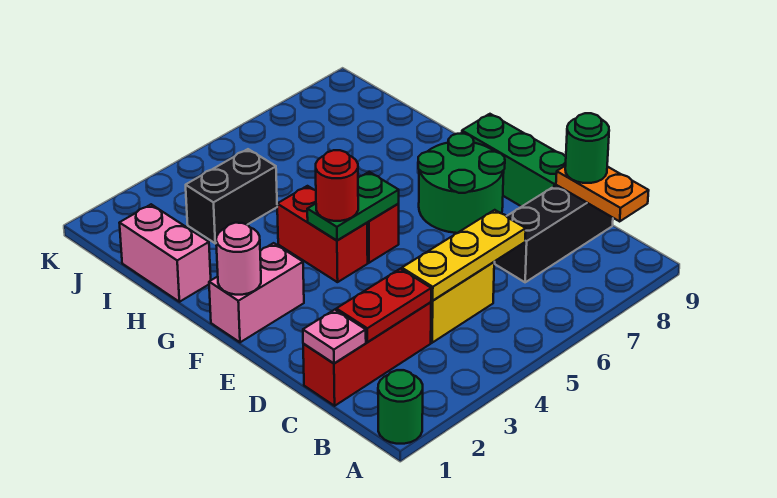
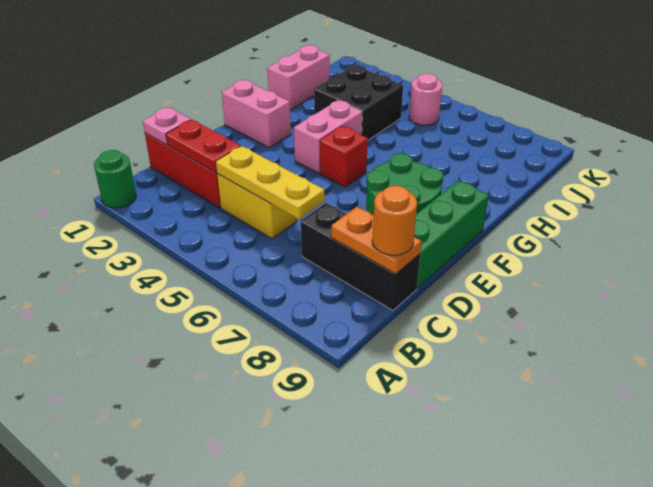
orange plate B9:C9 level 2 -> orange plate C8:C9 level 2
green round brick C9 level 3 -> orange round brick C9 level 3
pink round brick F1 level 2 -> pink round brick J5 level 1
red brick F4:G4 level 1 -> pink brick F4:G4 level 1
green plate F4:F5 level 2 -> none
red round brick F4 level 3 -> none
black brick I3:I4 level 1 -> black brick H3:I4 level 1

